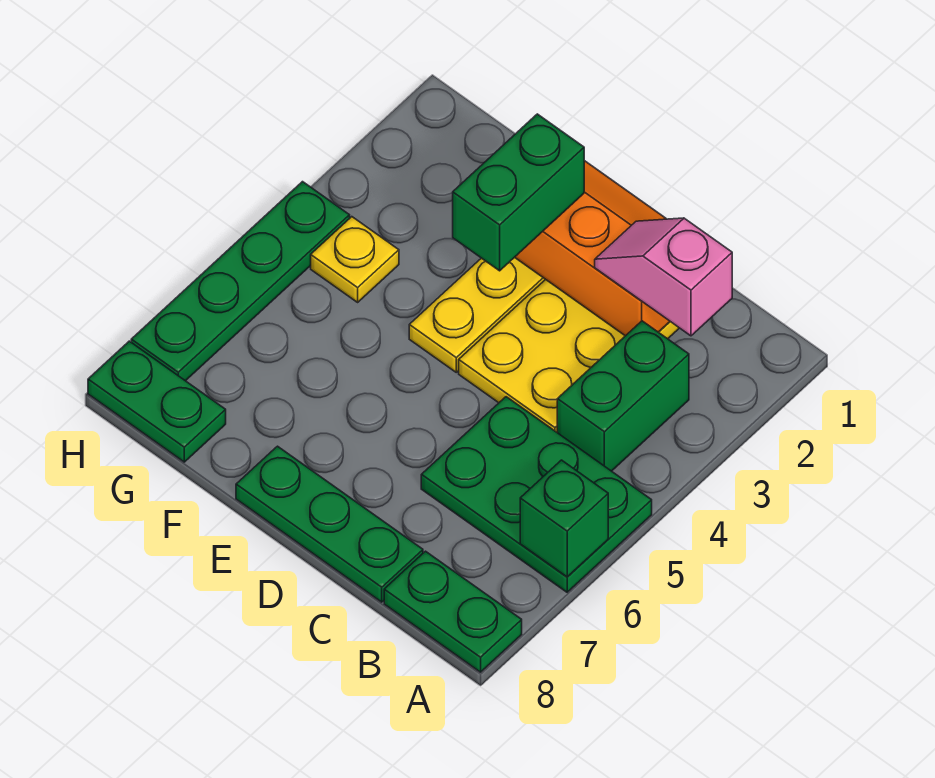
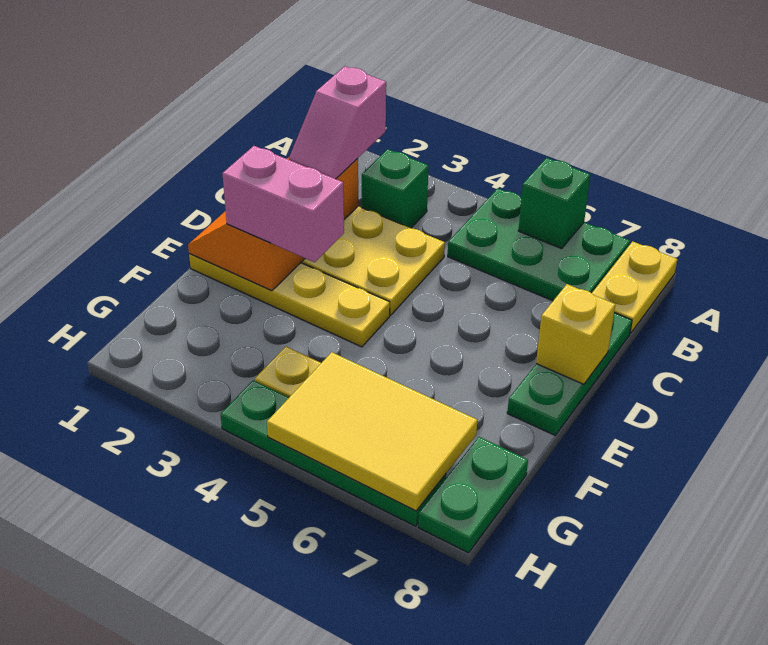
green plate A5:C6 level 1 -> green plate A5:B7 level 1
green plate A8:B8 level 1 -> yellow plate A8:B8 level 1
green brick B3:B4 level 1 -> green brick B3 level 1
none -> yellow brick D8 level 2
green brick E2:E3 level 3 -> pink brick E2:E3 level 3
none -> yellow tile G5:H7 level 2

